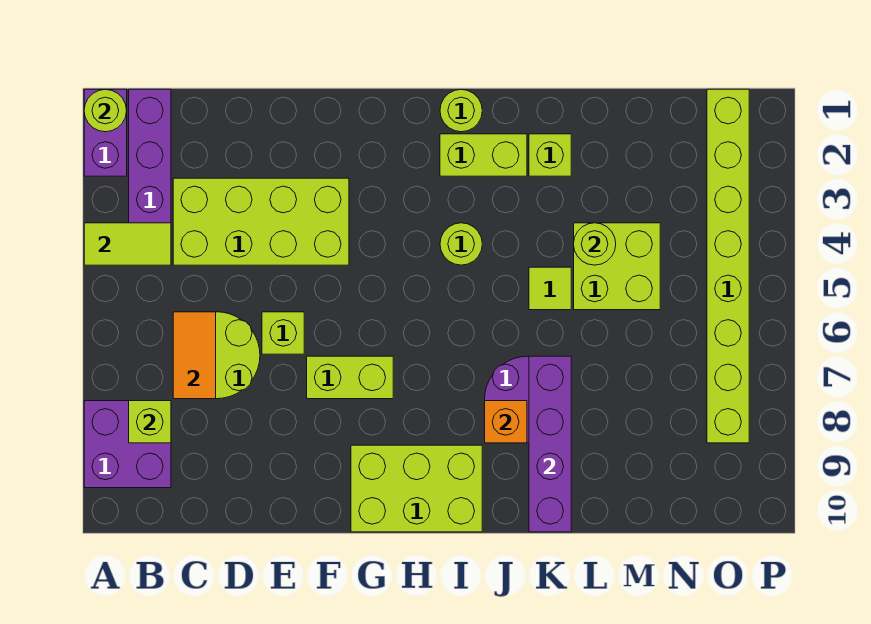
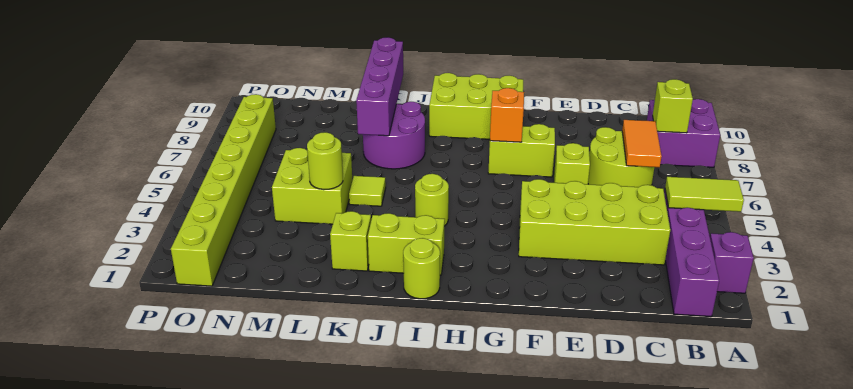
purple brick A1:A2 level 1 -> purple brick A2 level 1
lime round brick A1 level 2 -> none
orange brick J8 level 2 -> orange brick G7 level 2

